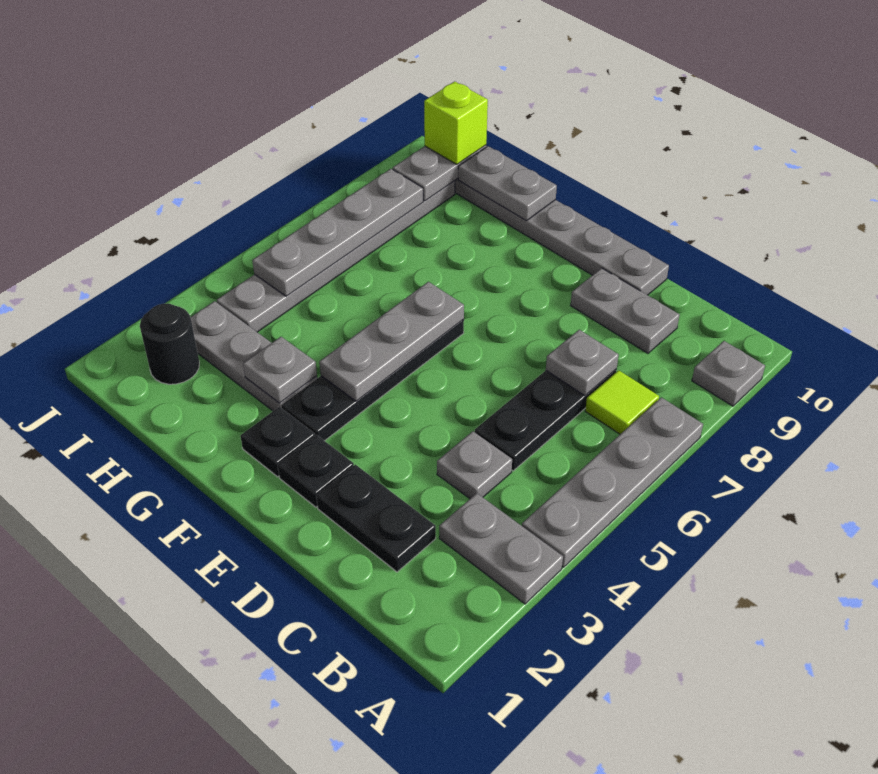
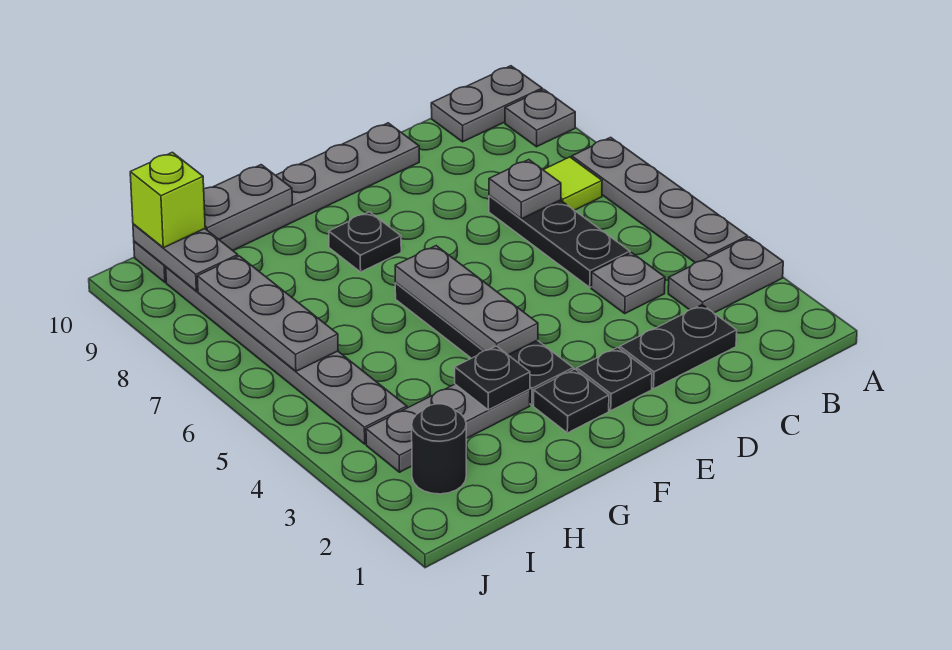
grey plate C9:D9 level 1 -> grey plate A10:B10 level 1
none -> black plate F8 level 1
grey plate G3 level 2 -> black plate G3 level 2
grey plate I5:I8 level 2 -> grey plate I6:I8 level 2

